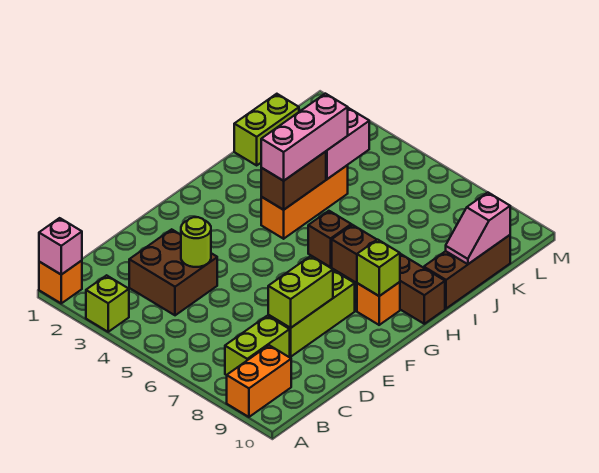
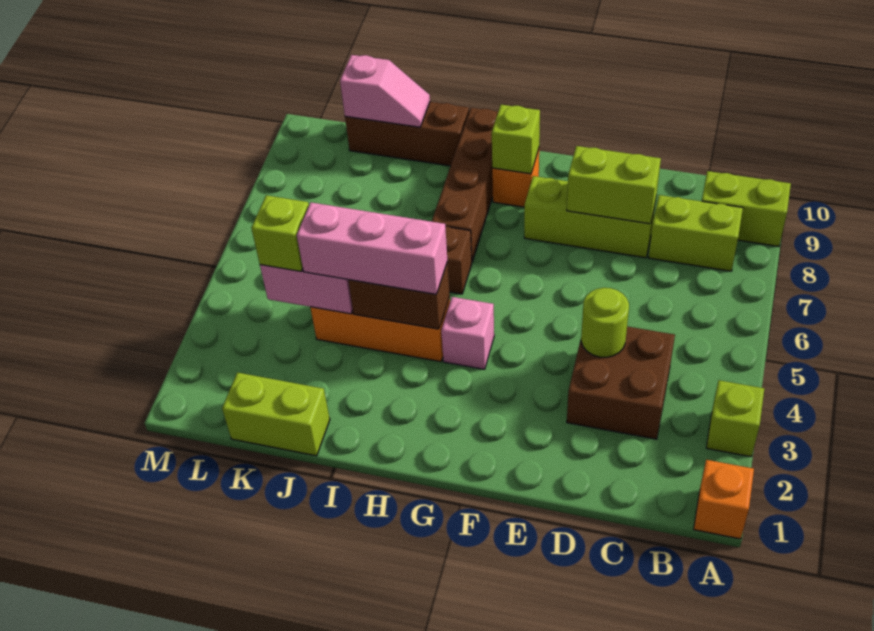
pink brick A1 level 2 -> pink brick G4 level 1
orange brick A9:B9 level 1 -> lime brick A9:B9 level 1
none -> lime brick K4 level 3

